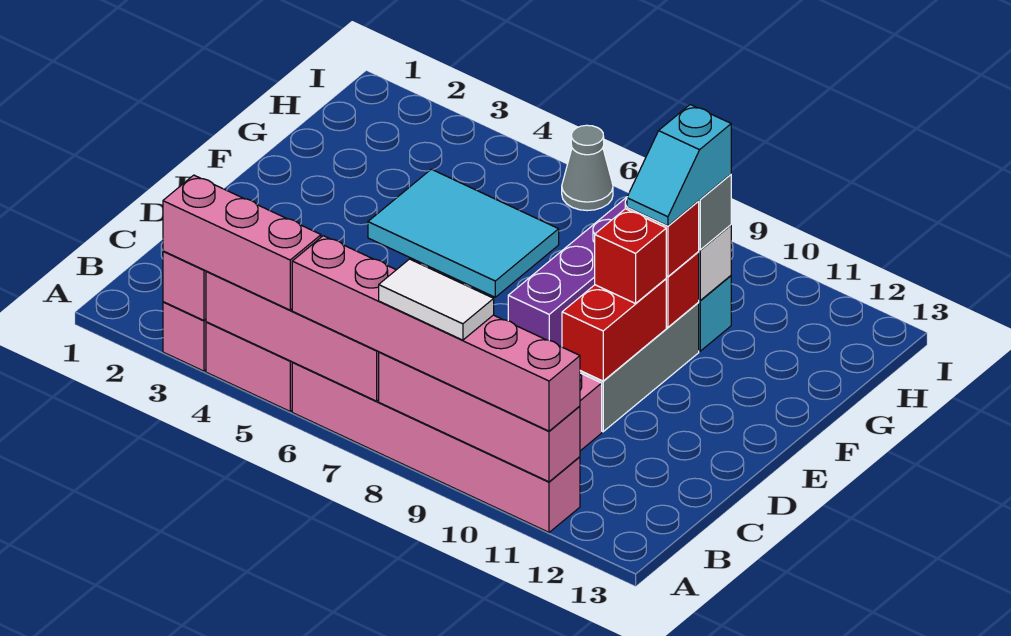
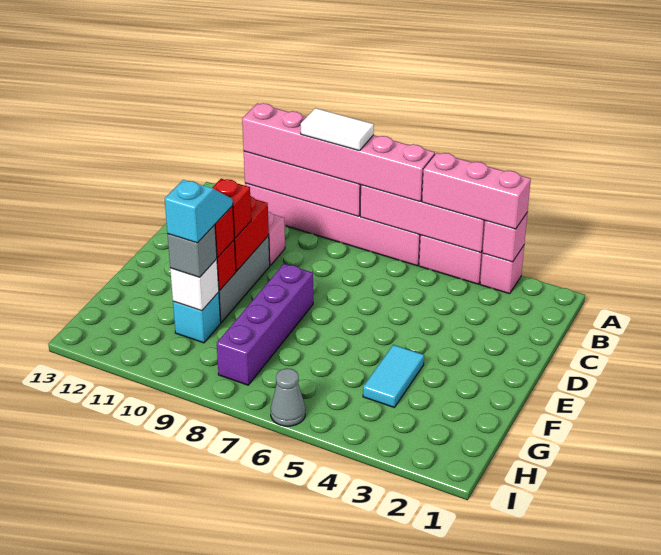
cyan tile F4:G6 level 1 -> cyan tile F4:G4 level 1

